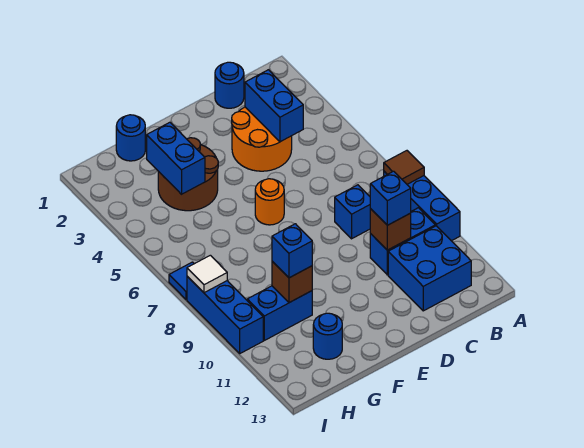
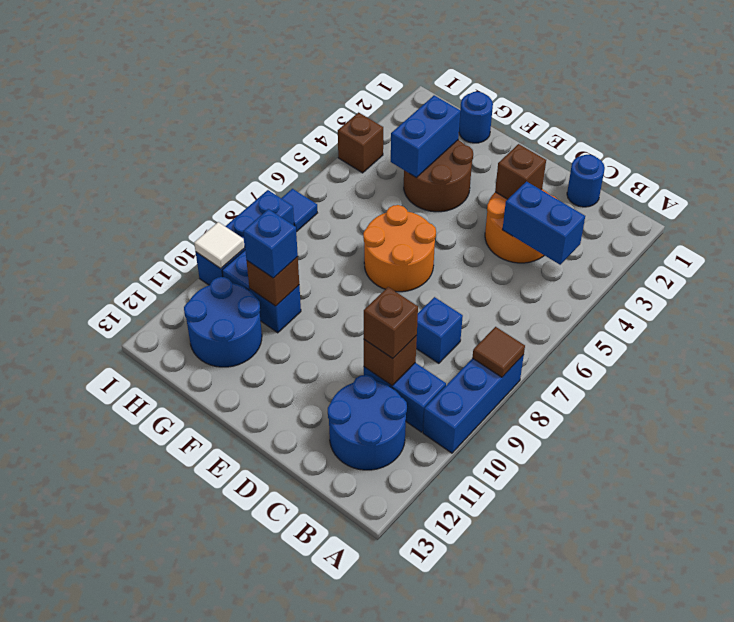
blue brick B11:C12 level 1 -> blue round brick B11:C12 level 1
blue brick C3:C4 level 2 -> blue brick B4:C4 level 2
blue brick C10 level 3 -> brown brick C10 level 3
none -> brown brick D3 level 2
orange round brick E6 level 1 -> orange round brick E6:F7 level 1
blue round brick G12 level 1 -> blue round brick G11:H12 level 1
none -> brown brick I4 level 1
white tile I8 level 2 -> white tile I10 level 2

